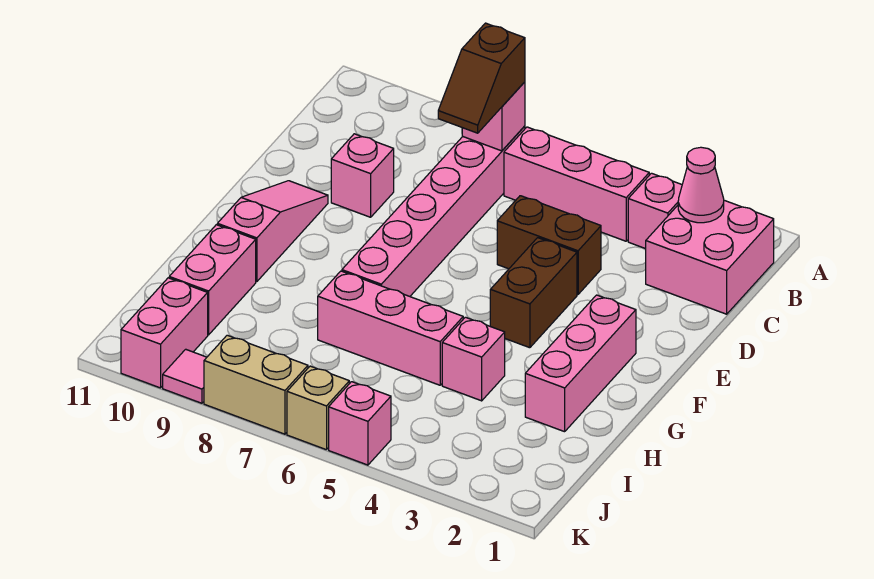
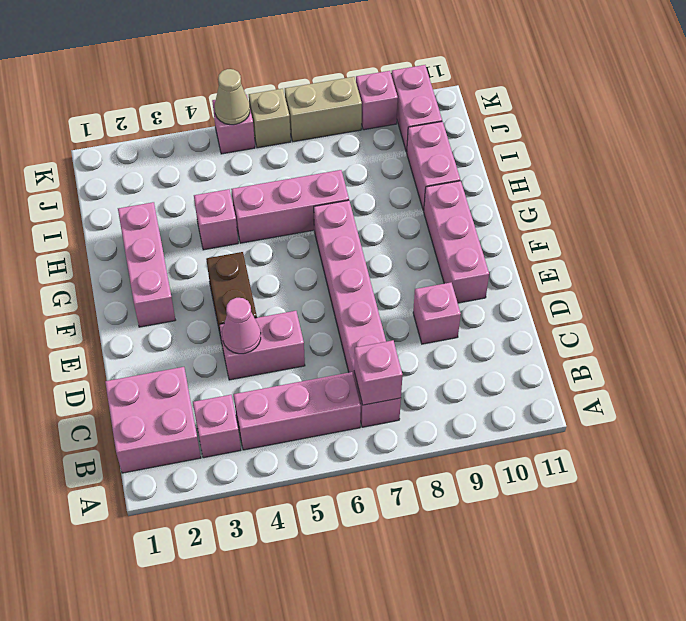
pink cone B2 level 2 -> pink cone D4 level 2
brown slope B7:C7 level 3 top B -> none
brown brick D4:D5 level 1 -> pink brick D4:D5 level 1
pink slope E10:G10 level 1 top G -> pink brick E10:G10 level 1
none -> tan cone K5 level 2
pink tile K9 level 1 -> pink brick K9 level 1

